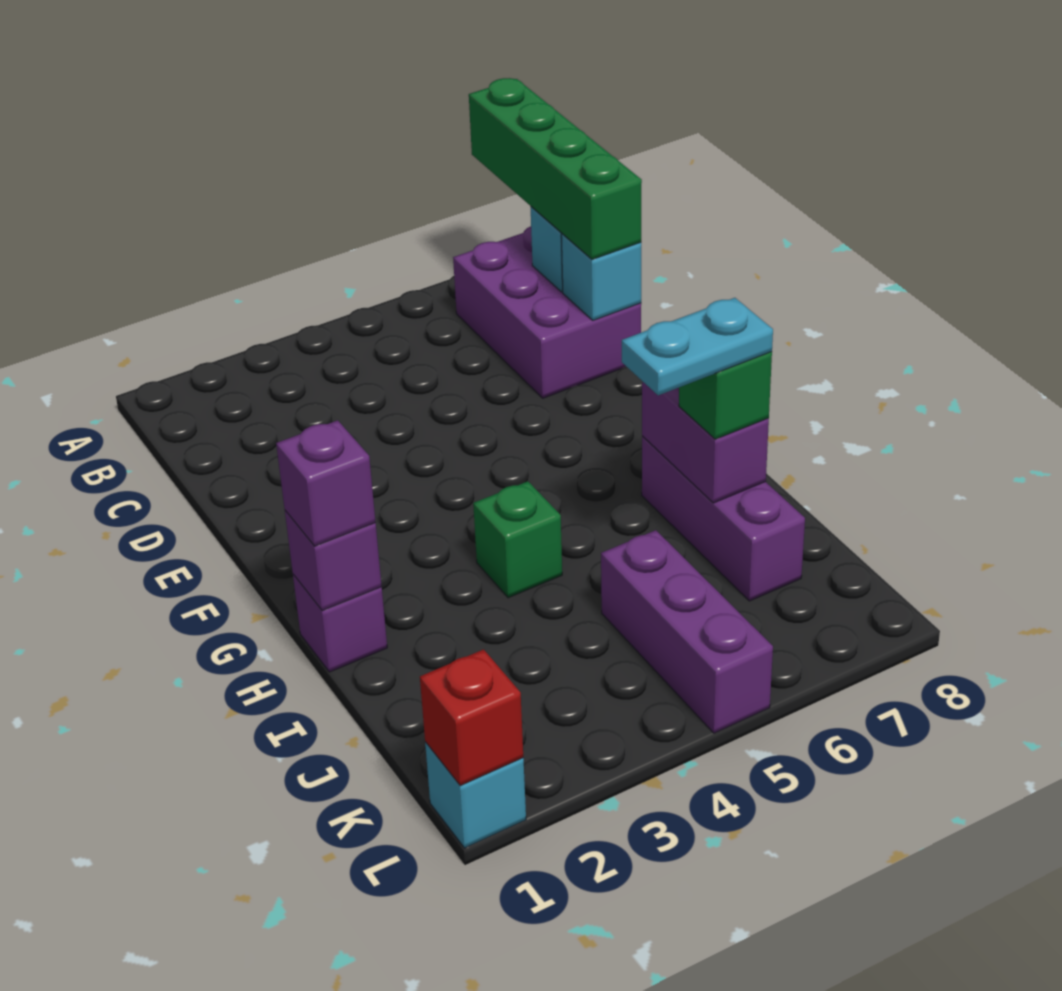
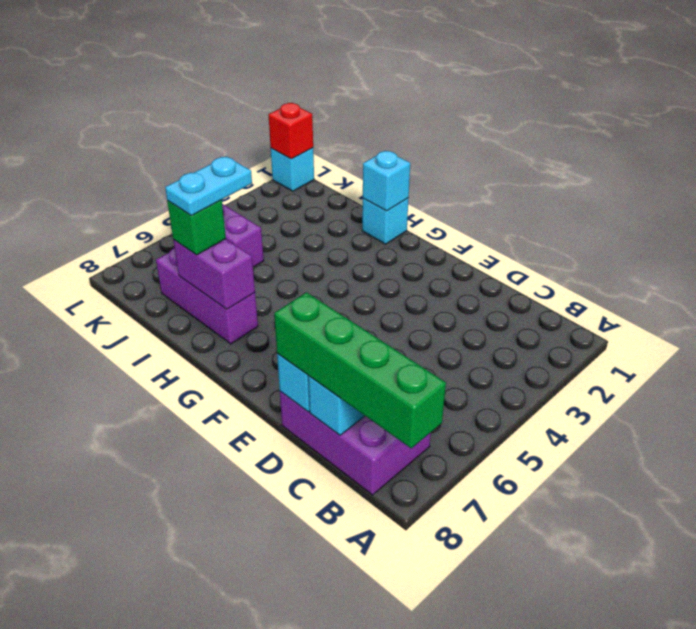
purple brick H1 level 1 -> cyan brick H1 level 1
purple brick H1 level 2 -> cyan brick H1 level 2
purple brick H1 level 3 -> none
green brick H4 level 1 -> none

